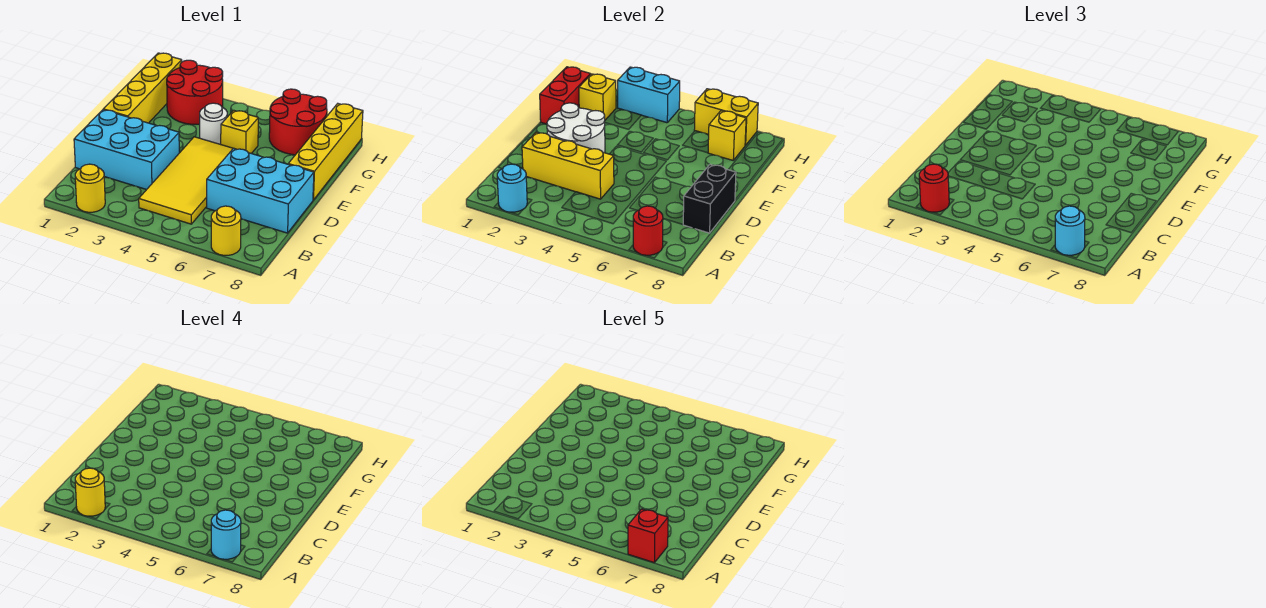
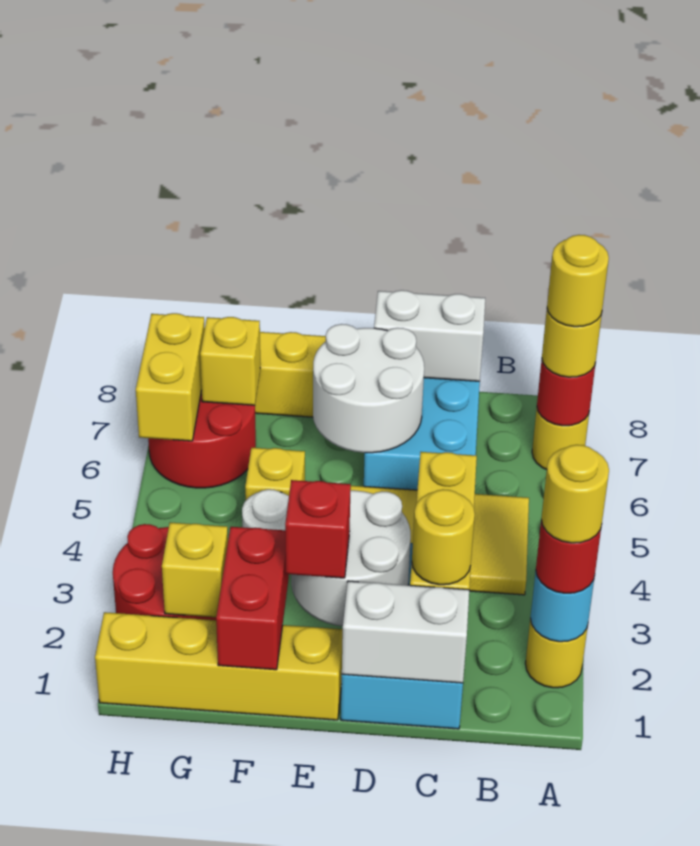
cyan round brick A7 level 3 -> yellow round brick A7 level 3
cyan round brick A7 level 4 -> yellow round brick A7 level 4
red brick A7 level 5 -> red brick E2 level 3
none -> white brick C1:D1 level 2
none -> yellow round brick C2 level 3
black brick C8:D8 level 2 -> white brick C8:D8 level 2
none -> white round brick D6:E7 level 2
red brick F1:G1 level 2 -> red brick F1:F2 level 2
cyan brick H3:H4 level 2 -> none

